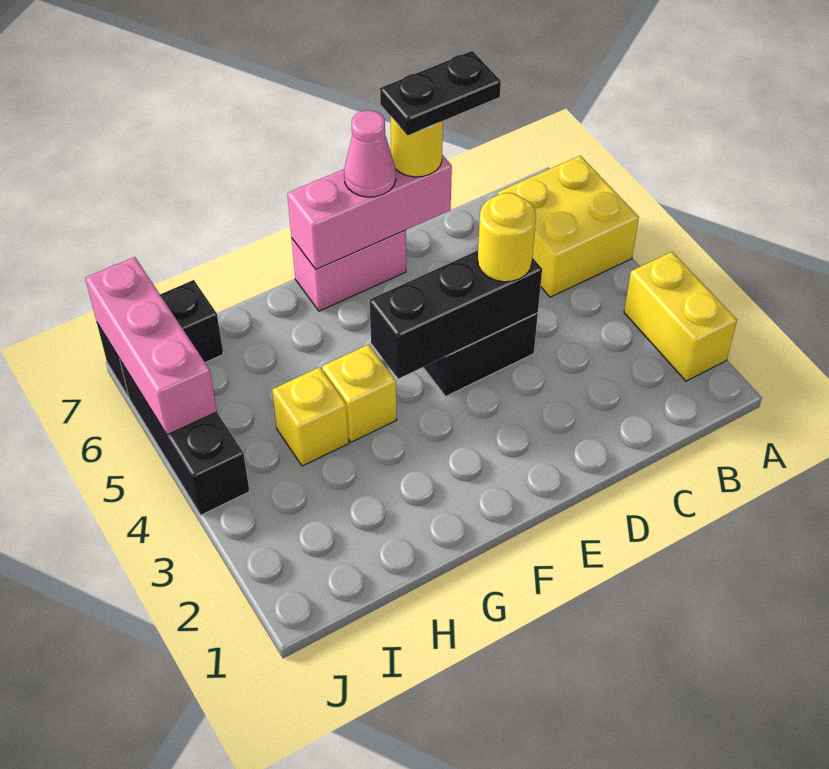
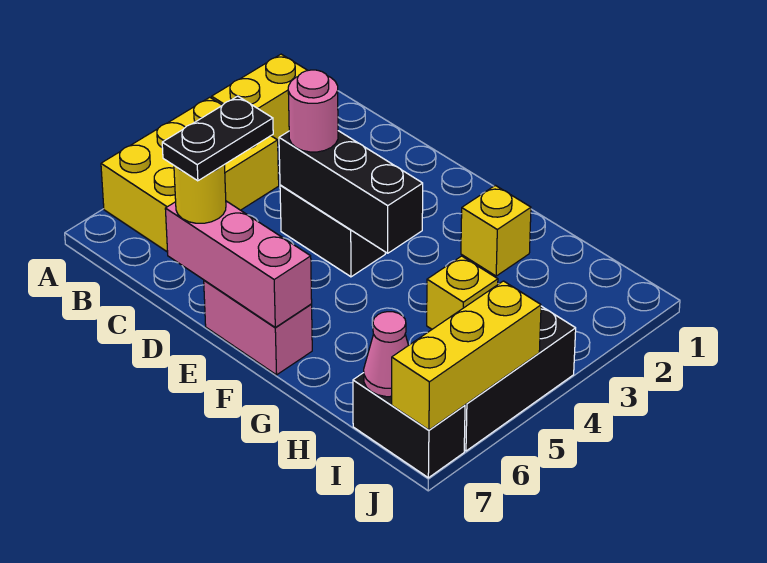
yellow brick A5:B6 level 1 -> yellow brick A4:B6 level 1
black plate C7:D7 level 4 -> black plate D6:D7 level 4
yellow round brick D4 level 3 -> pink round brick D4 level 3
pink cone E7 level 3 -> pink cone I7 level 2
yellow brick G4 level 1 -> yellow brick G2 level 1
pink brick J5:J7 level 2 -> yellow brick J5:J7 level 2

